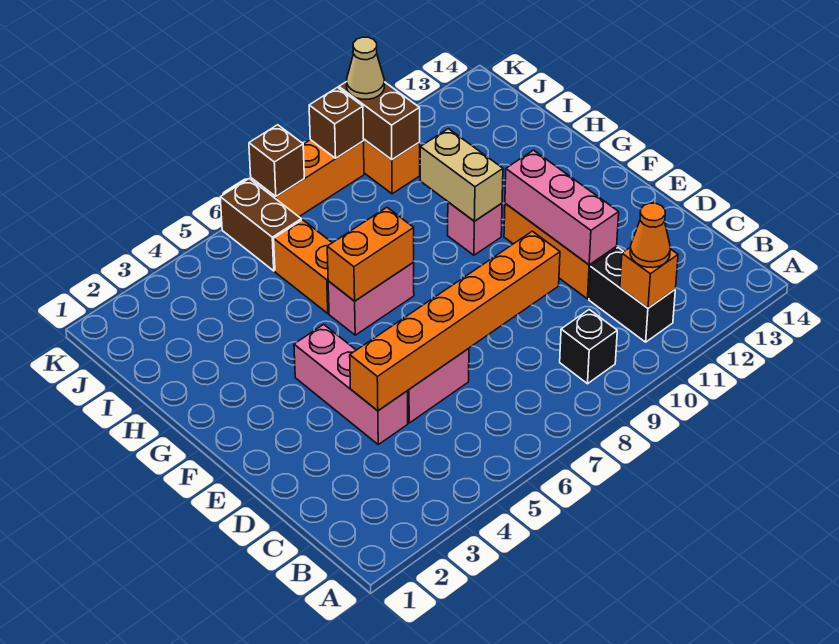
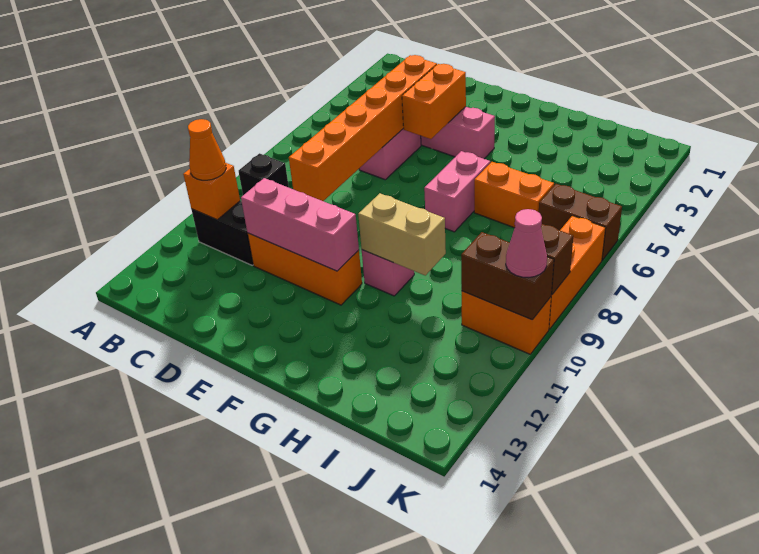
orange brick G6:G7 level 2 -> orange brick E4:E5 level 2
brown brick K7 level 2 -> none
tan cone K10 level 3 -> pink cone K10 level 3

